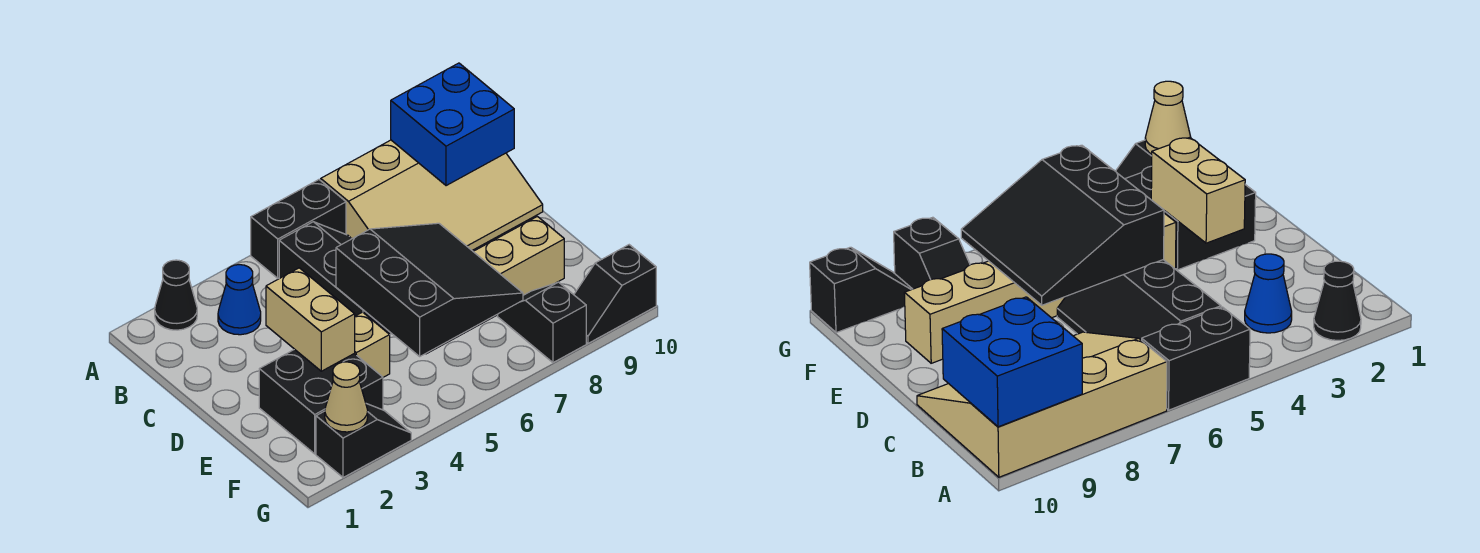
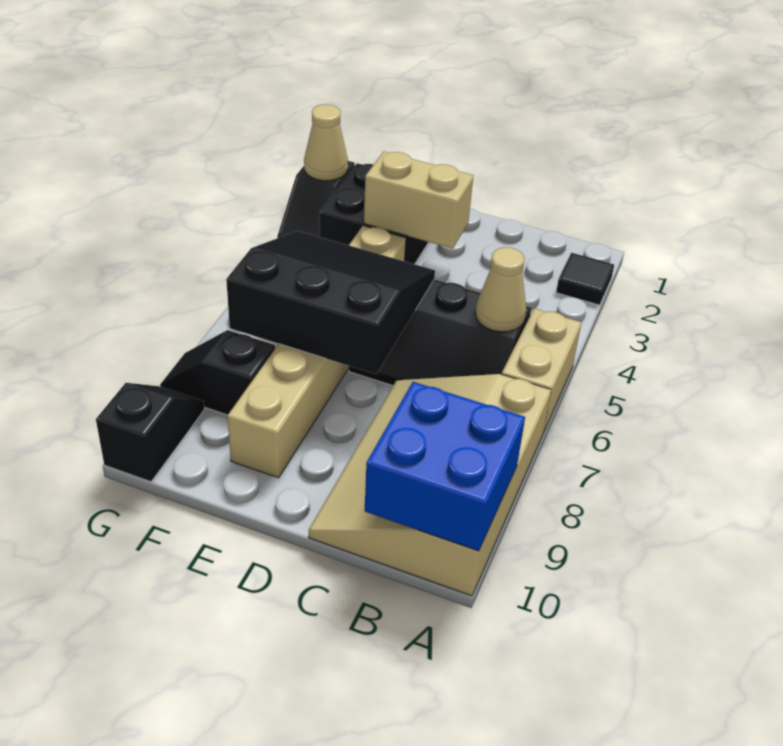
black cone A2 level 1 -> black tile A2 level 1
black brick A5:A6 level 1 -> tan brick A5:A6 level 1
blue cone B3 level 1 -> none
none -> tan cone B5 level 2
black slope D5:F7 level 2 top 5 -> black slope D5:F7 level 2 top 7
black slope F8:G8 level 1 top G -> black slope F8:G8 level 1 top F

